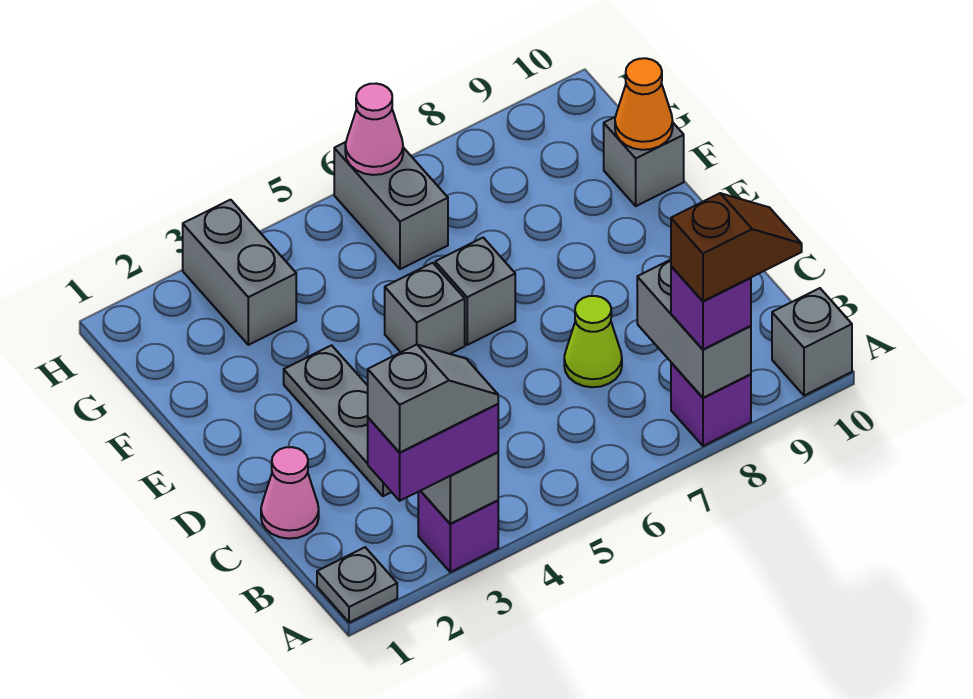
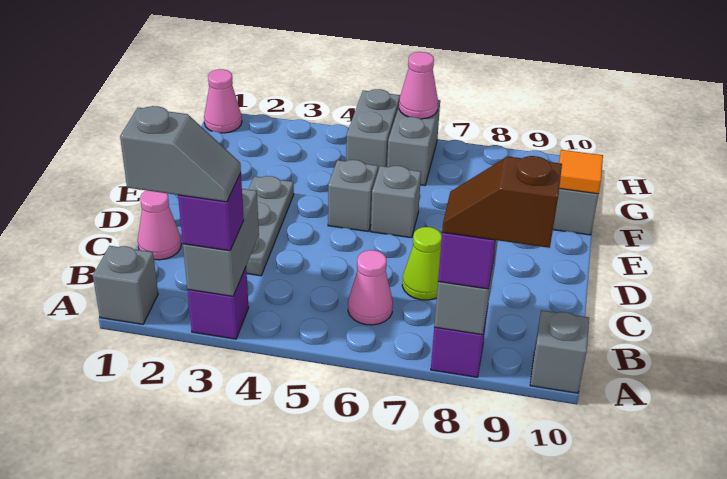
grey plate A1 level 1 -> grey brick A1 level 1
purple brick A2:A3 level 3 -> purple brick A3 level 3
brown slope A8:A9 level 4 top 8 -> brown slope A8:A9 level 4 top 9
none -> pink cone B6 level 1
orange cone F10 level 2 -> orange tile F10 level 2
grey brick G3:H3 level 1 -> grey brick G5:H5 level 1
none -> pink cone H1 level 1

